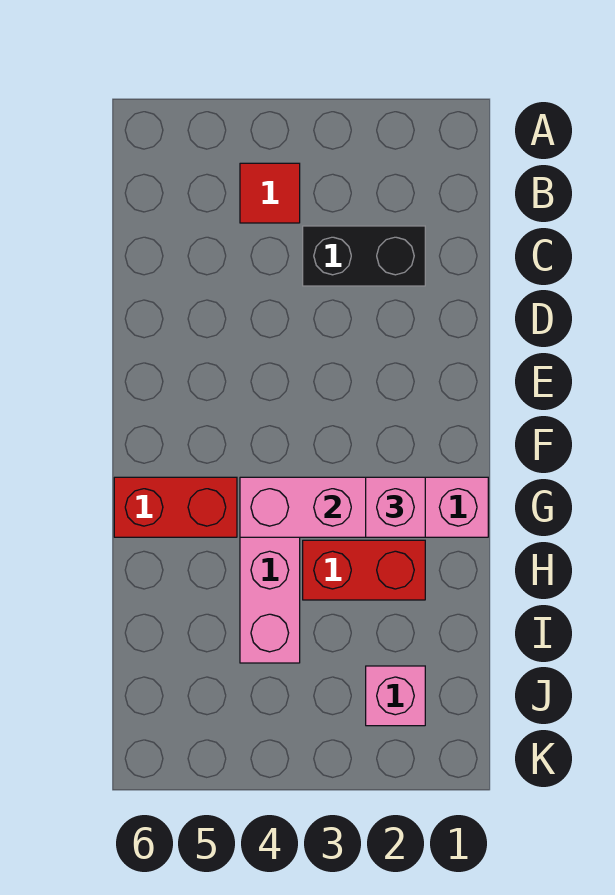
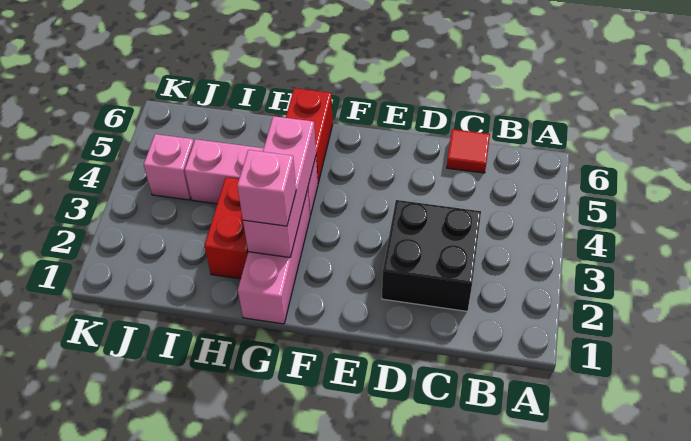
red tile B4 level 1 -> red tile C6 level 1
black brick C2:C3 level 1 -> black brick C2:D3 level 1
pink brick J2 level 1 -> pink brick J4 level 1

